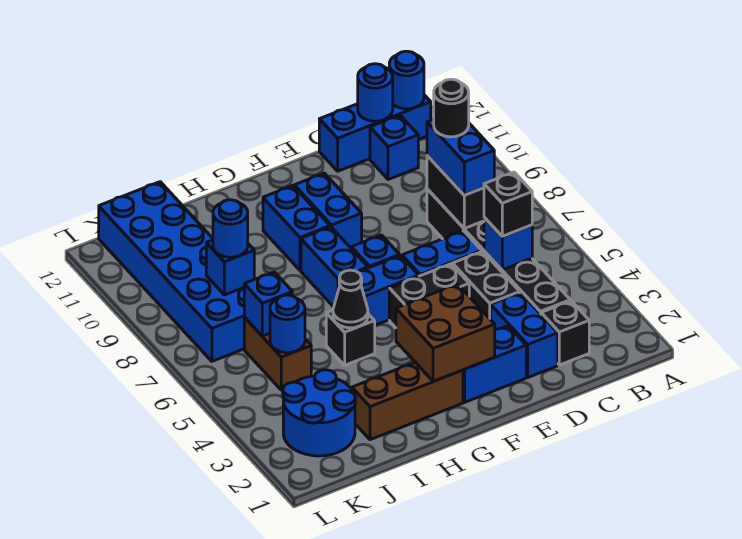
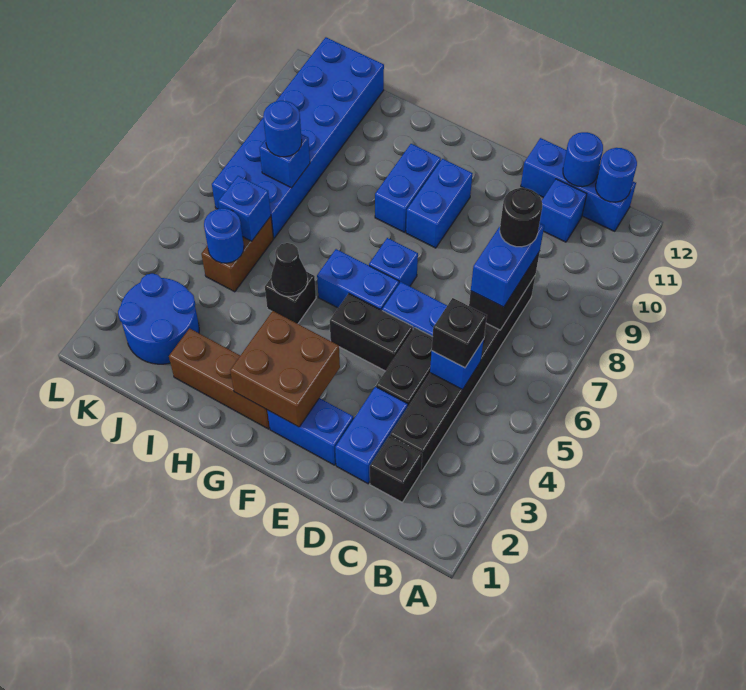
blue brick G7:G8 level 1 -> none

